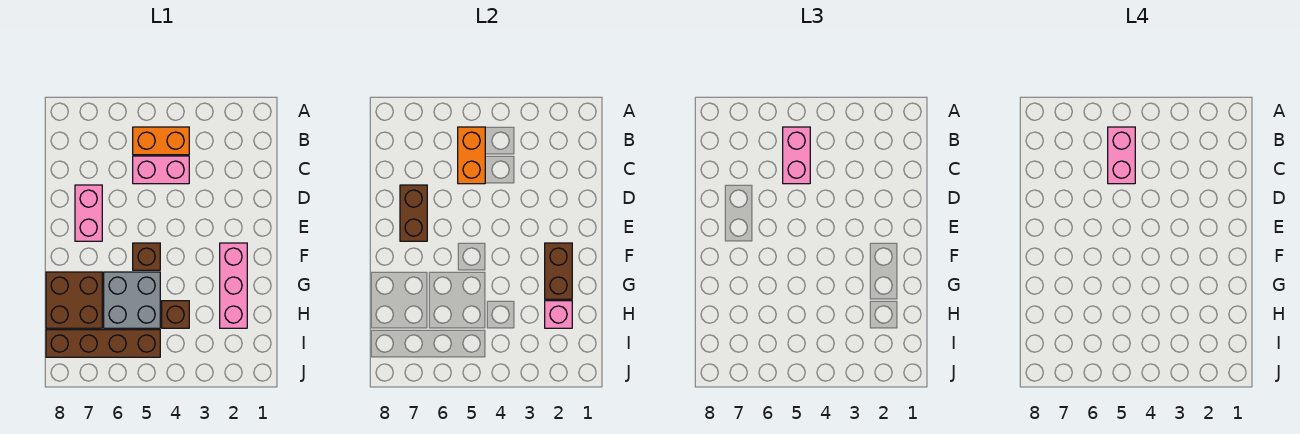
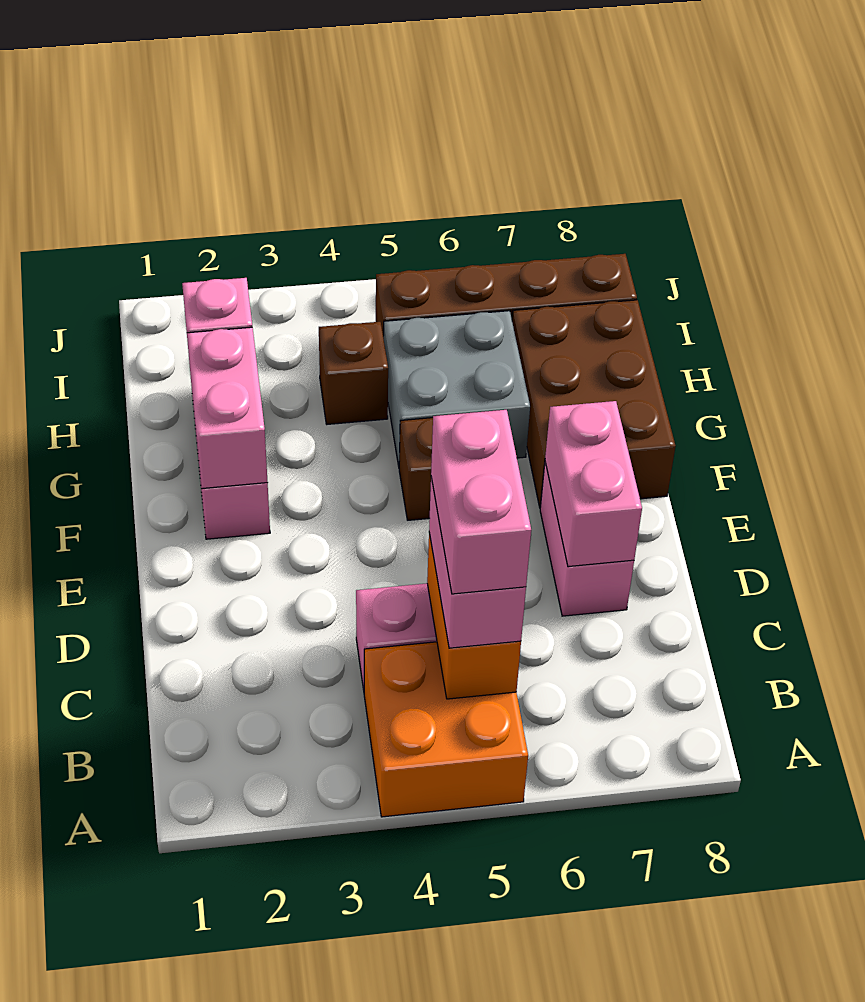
orange brick B4:B5 level 1 -> orange brick A4:B5 level 1
brown brick D7:E7 level 2 -> pink brick D7:E7 level 2
brown brick F2:G2 level 2 -> pink brick F2:G2 level 2
brown brick G7:H8 level 1 -> brown brick F7:H8 level 1

